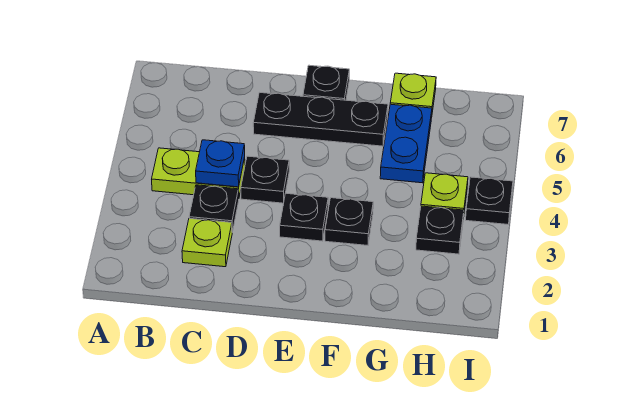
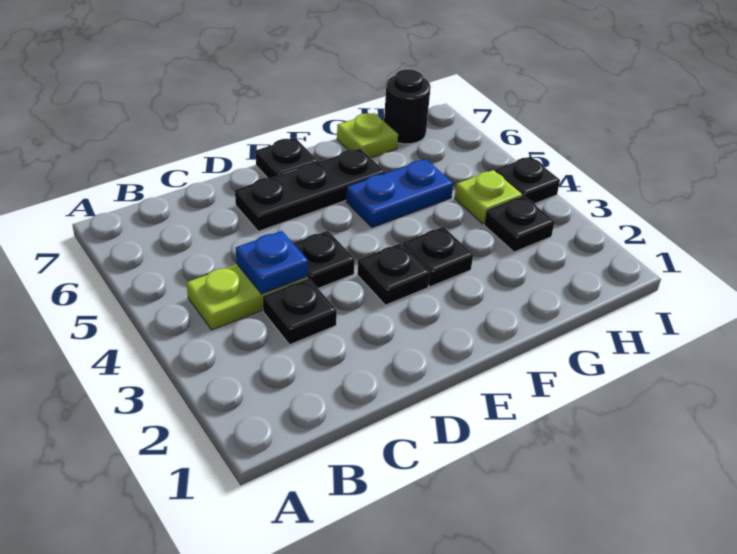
lime plate C2 level 1 -> none
blue plate G5:G6 level 1 -> blue plate F5:G5 level 1
none -> black round brick H7 level 1

